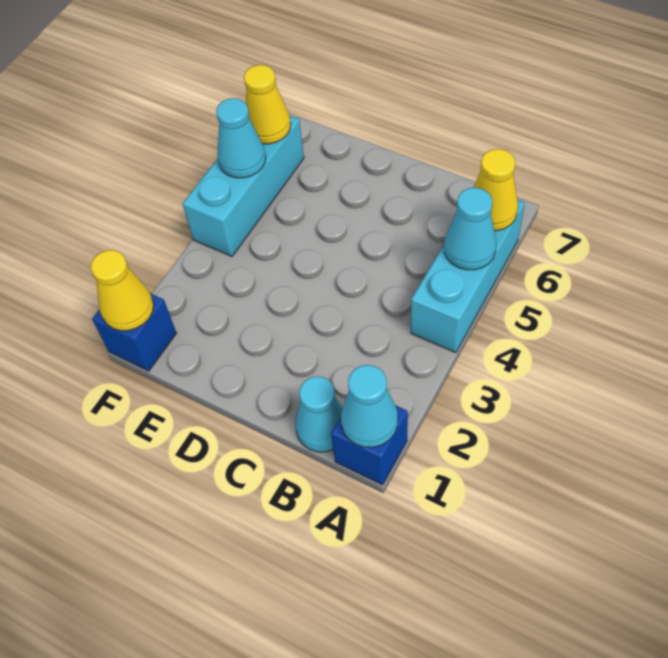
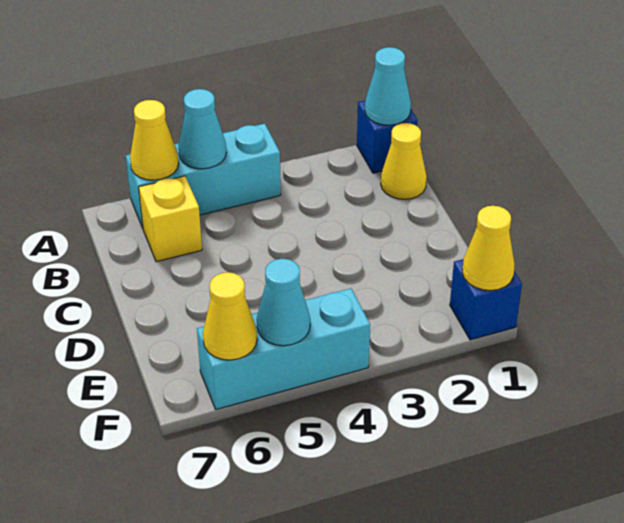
cyan cone B1 level 1 -> yellow cone B1 level 1
none -> yellow brick B6 level 1

